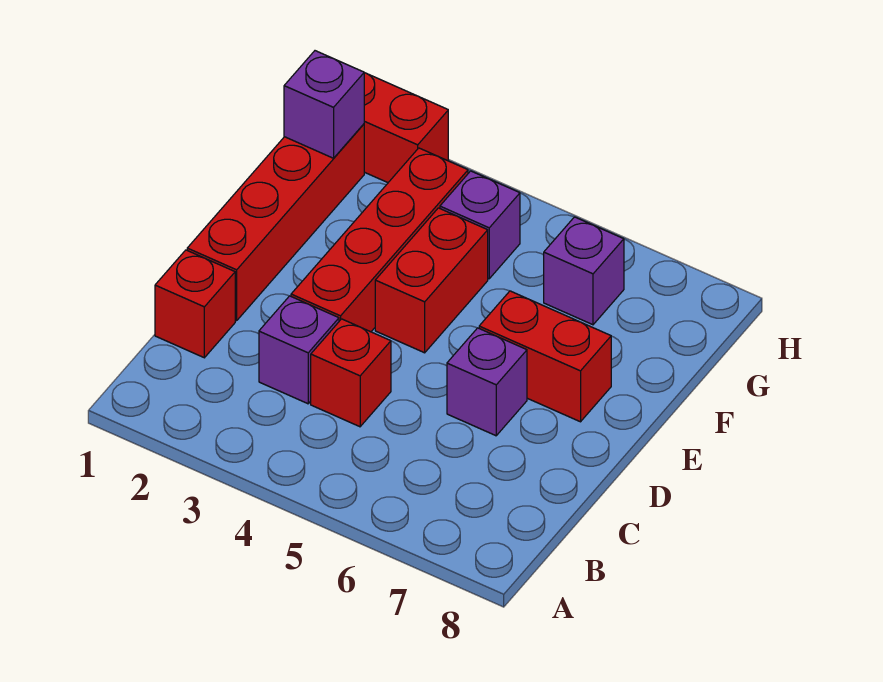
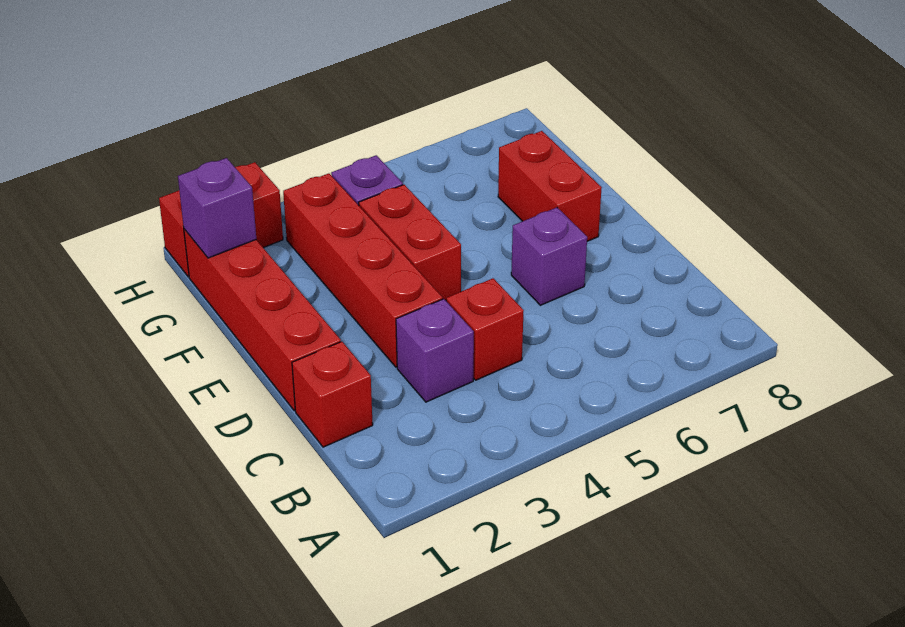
red brick E6:E7 level 1 -> red brick E7:F7 level 1
purple brick G6 level 1 -> none

